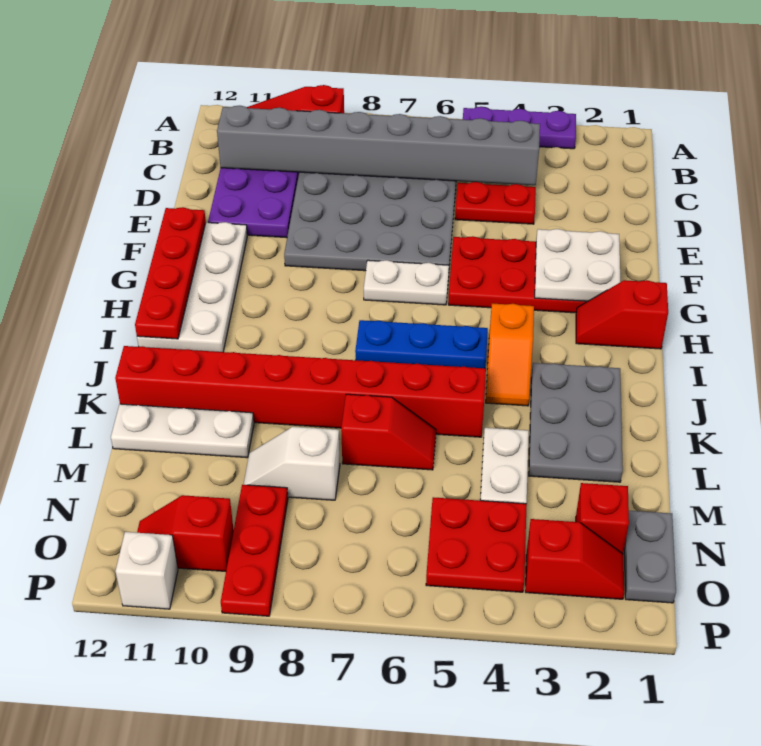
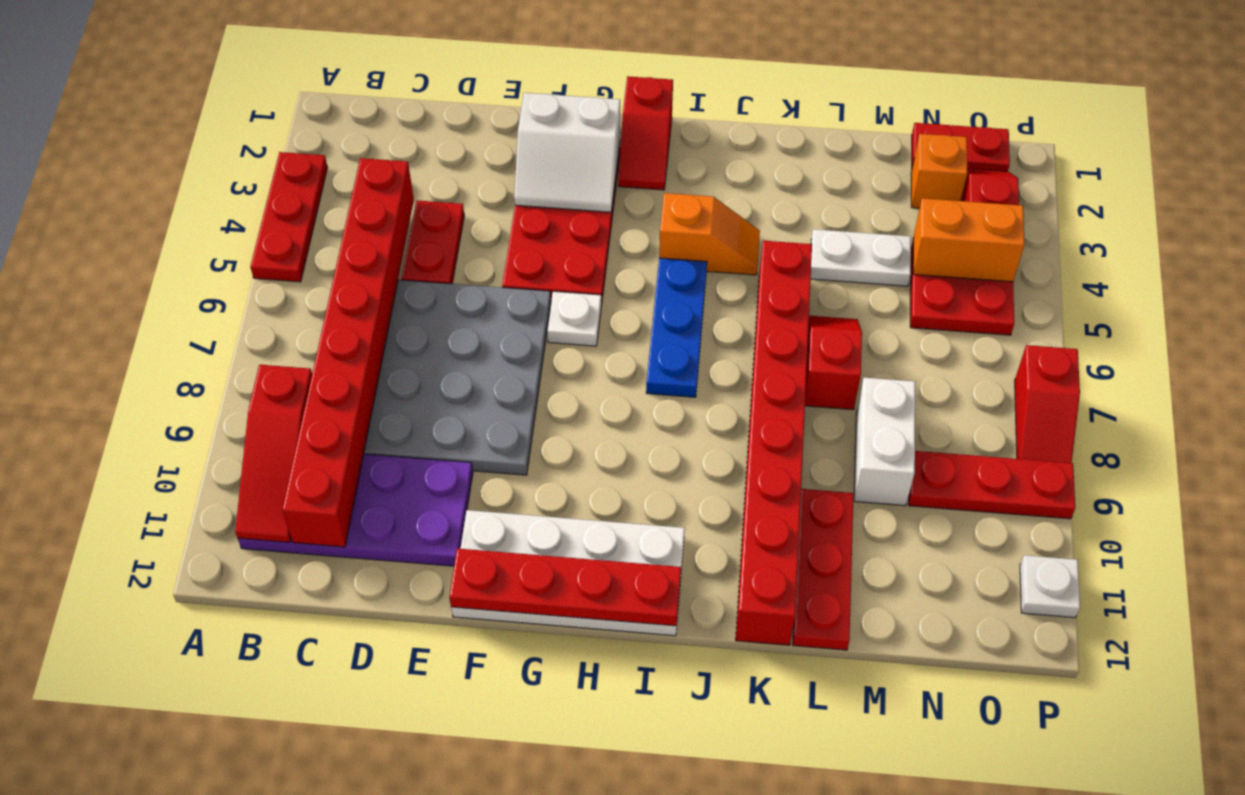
purple plate A3:A5 level 1 -> red plate A3:A5 level 1
grey brick C4:C11 level 2 -> red brick C4:C11 level 2
white plate F2:G3 level 2 -> white slope F2:G3 level 2 top 2
white plate G6:G7 level 1 -> white plate G6 level 1
grey plate J2:L3 level 1 -> none
white plate L10:L12 level 1 -> red plate L10:L12 level 1
white slope M8:M9 level 1 top 8 -> white brick M8:M9 level 1
grey plate N1:O1 level 1 -> red plate N1:O1 level 1
red brick N2 level 1 -> orange brick N2 level 1
none -> orange brick N4:O4 level 2
red slope O10:O11 level 1 top 10 -> red slope P7:P8 level 1 top 7
white brick P11 level 1 -> white plate P11 level 1

